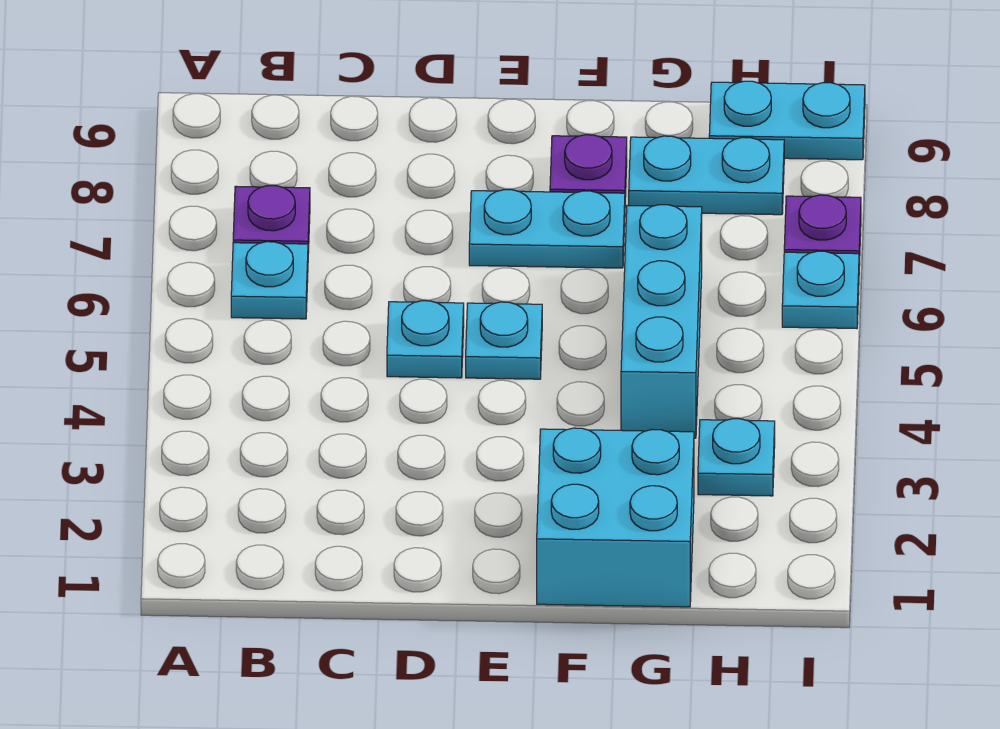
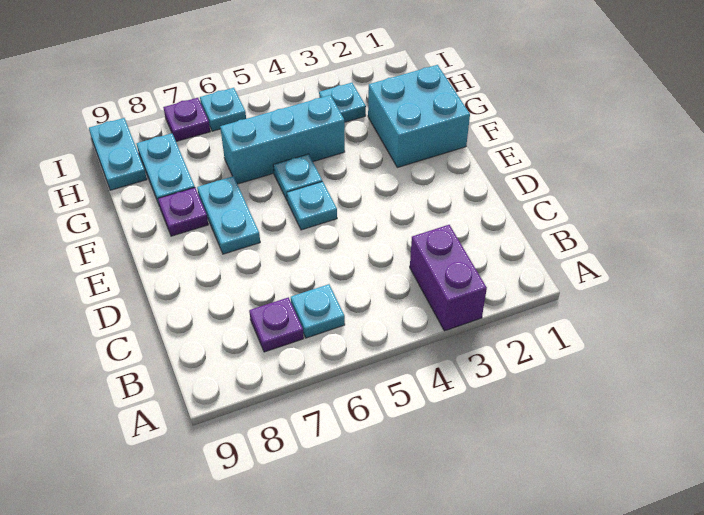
none -> purple brick A3:B3 level 1
cyan plate D5 level 1 -> cyan plate F5 level 1

